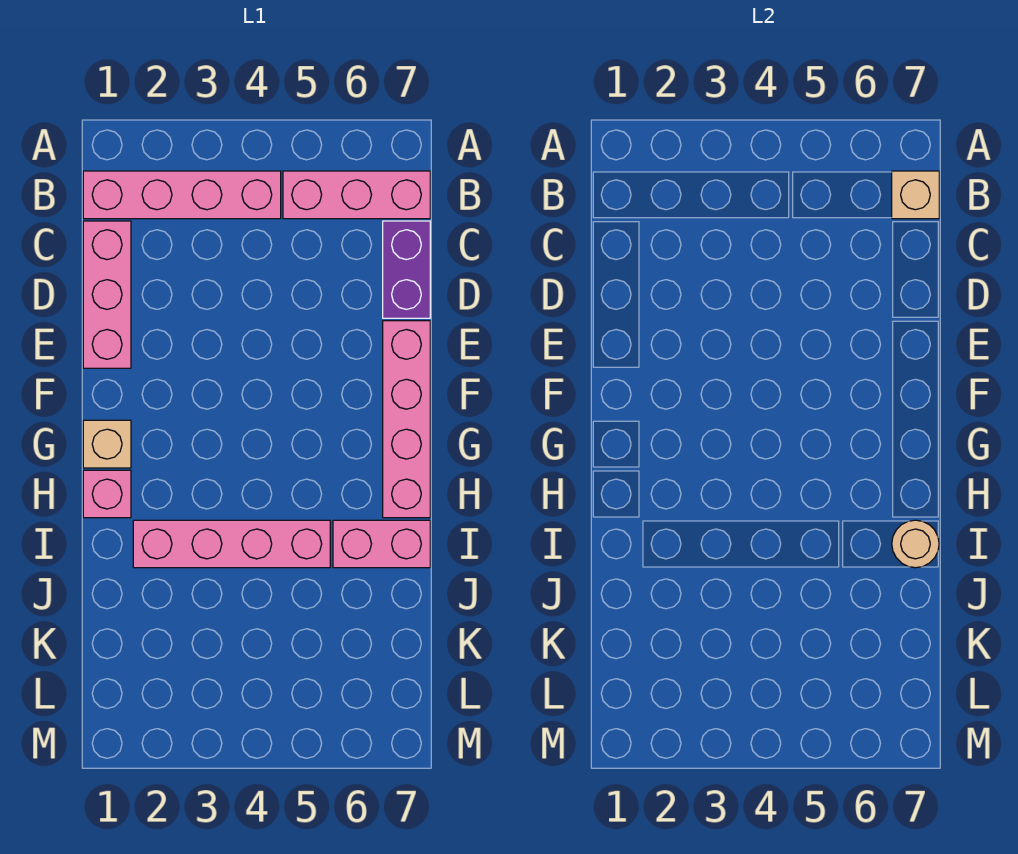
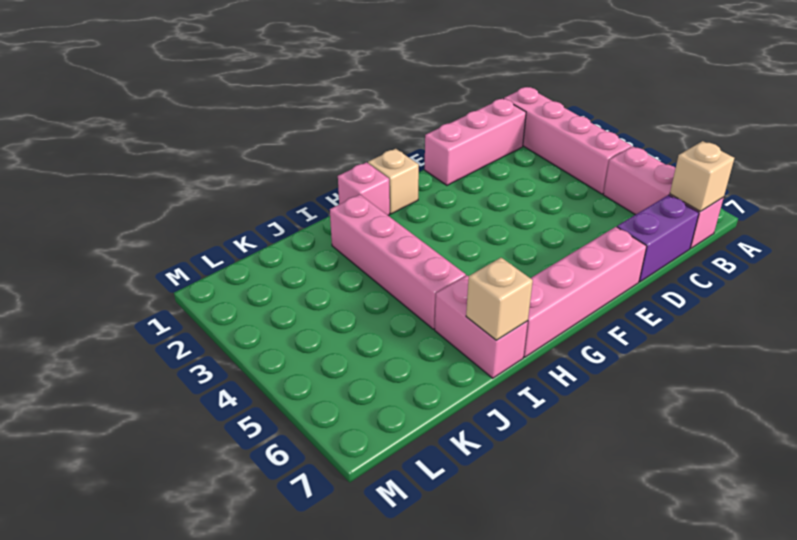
tan round brick I7 level 2 -> tan brick I7 level 2

